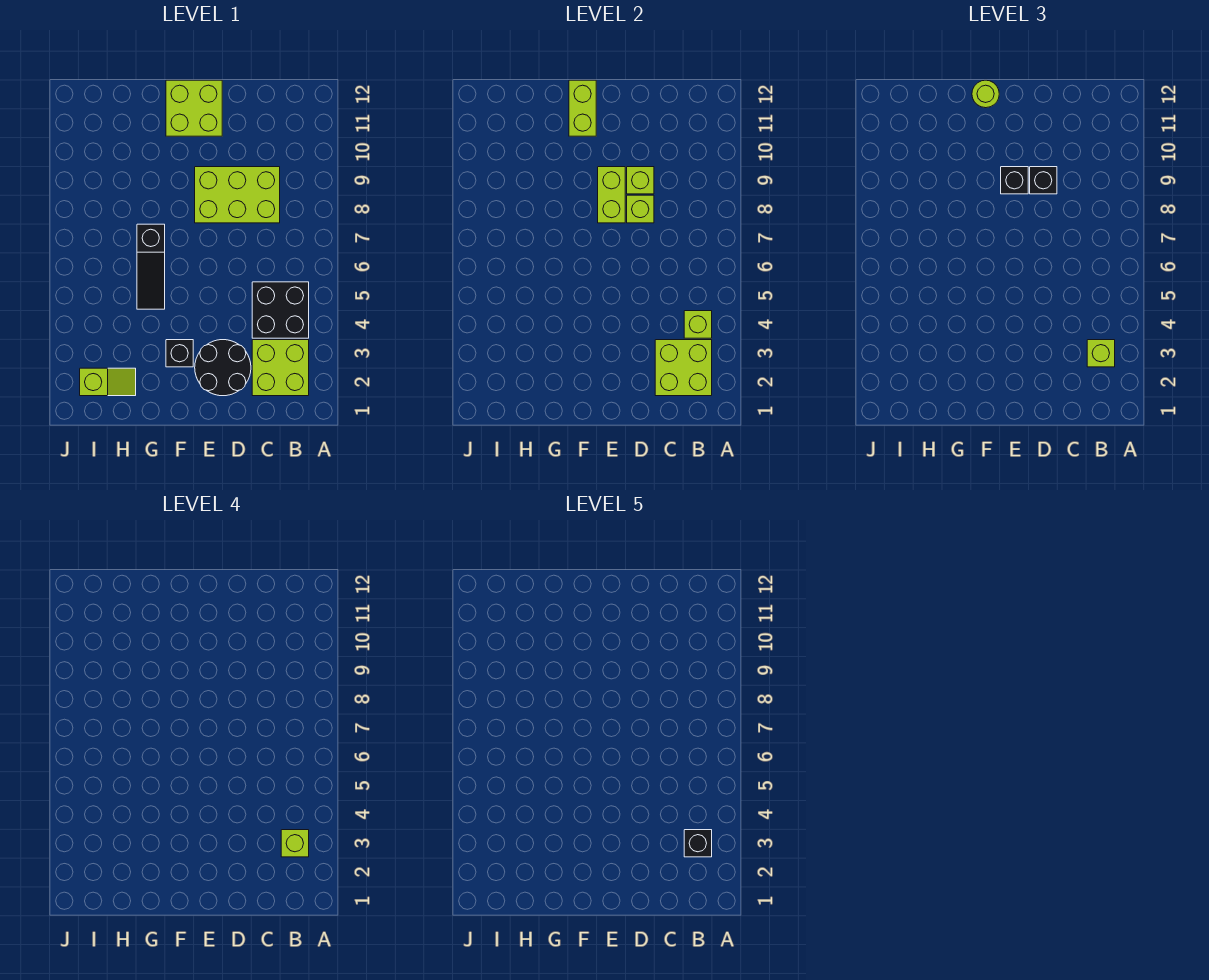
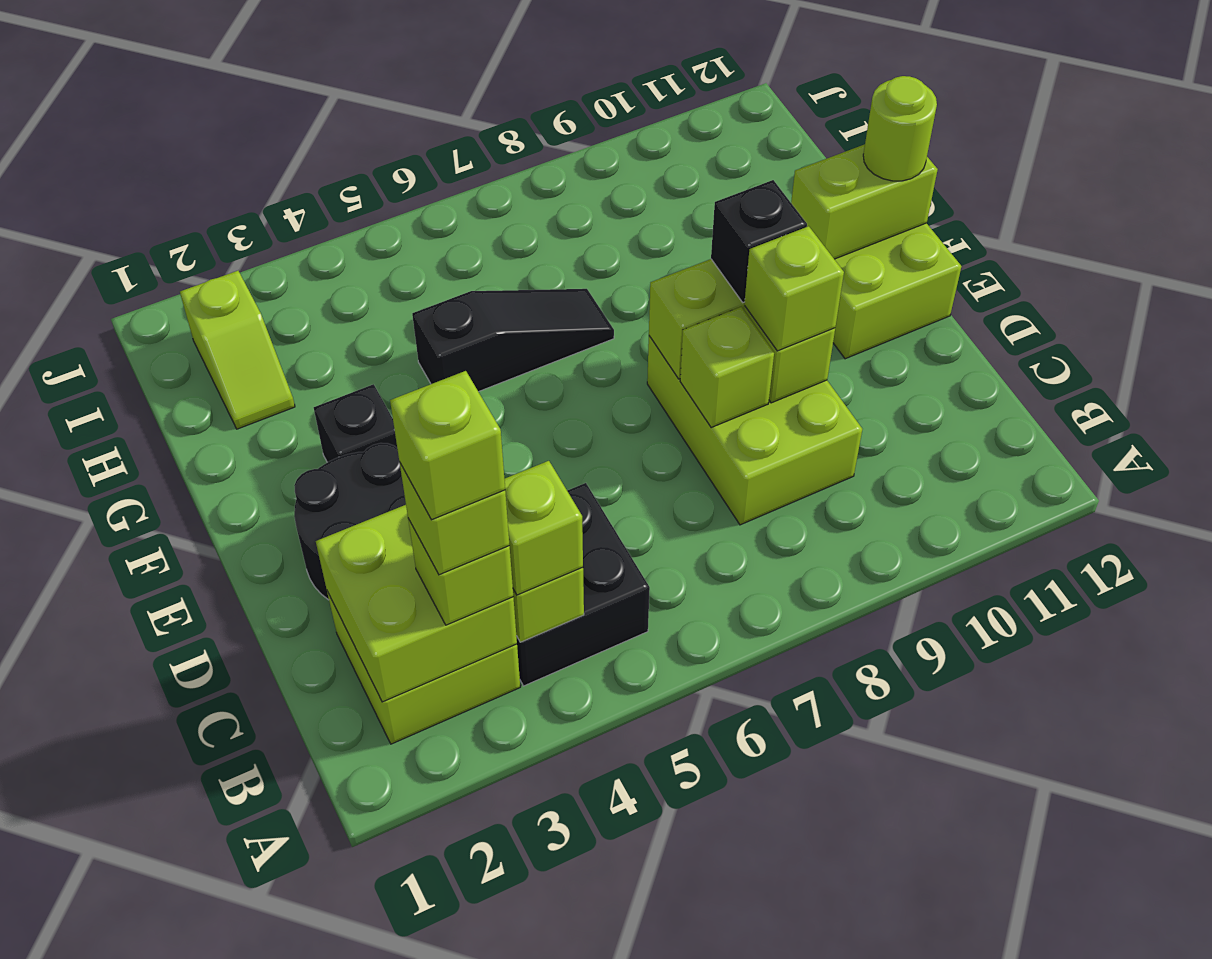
black brick B3 level 5 -> lime brick B3 level 5
none -> lime brick B4 level 3
black brick D9 level 3 -> lime brick D9 level 3
black slope G5:G7 level 1 top 7 -> black slope G5:G7 level 1 top 5

